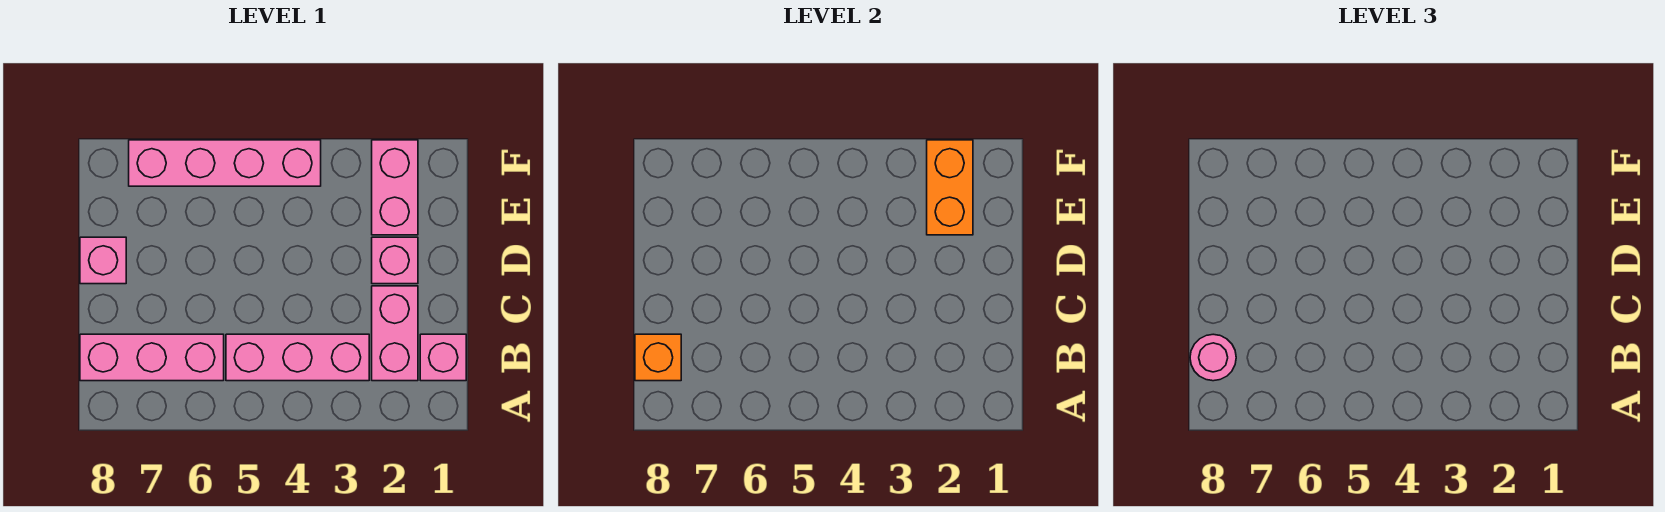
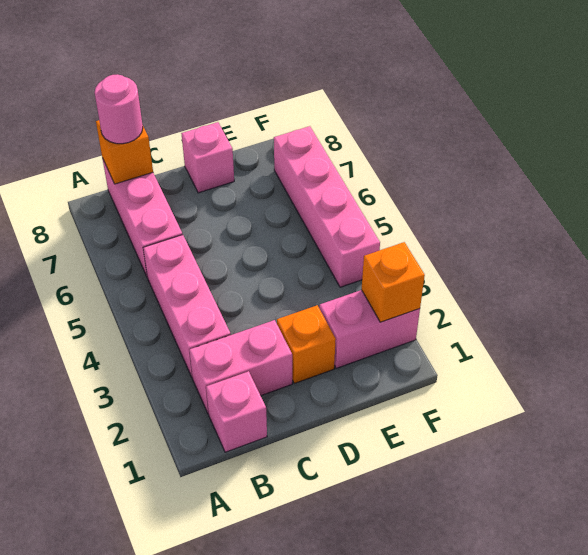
pink brick D2 level 1 -> orange brick D2 level 1
orange brick E2:F2 level 2 -> orange brick F2 level 2

